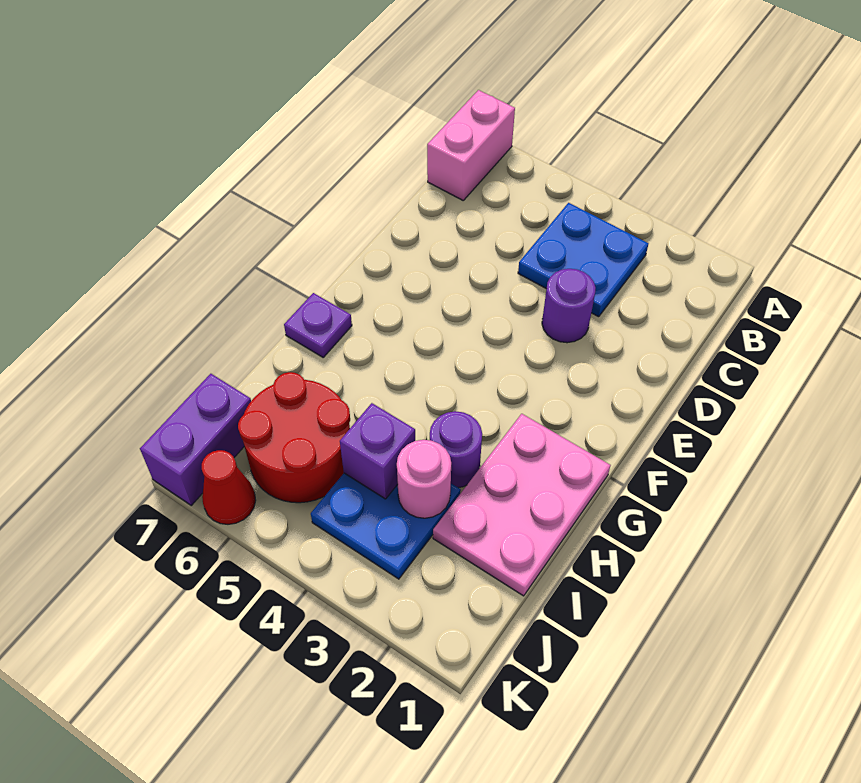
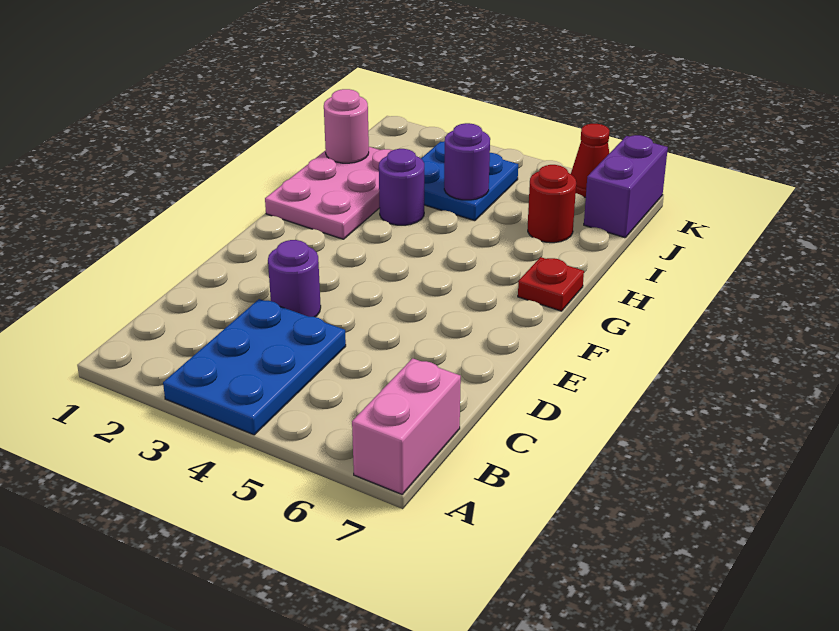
blue plate B3:C4 level 1 -> blue plate A3:C4 level 1
purple plate G7 level 1 -> red plate G7 level 1
pink round brick I3 level 2 -> pink round brick I1 level 2
purple brick I4 level 2 -> purple round brick I4 level 2
red round brick I5:J6 level 1 -> red round brick I6 level 1

